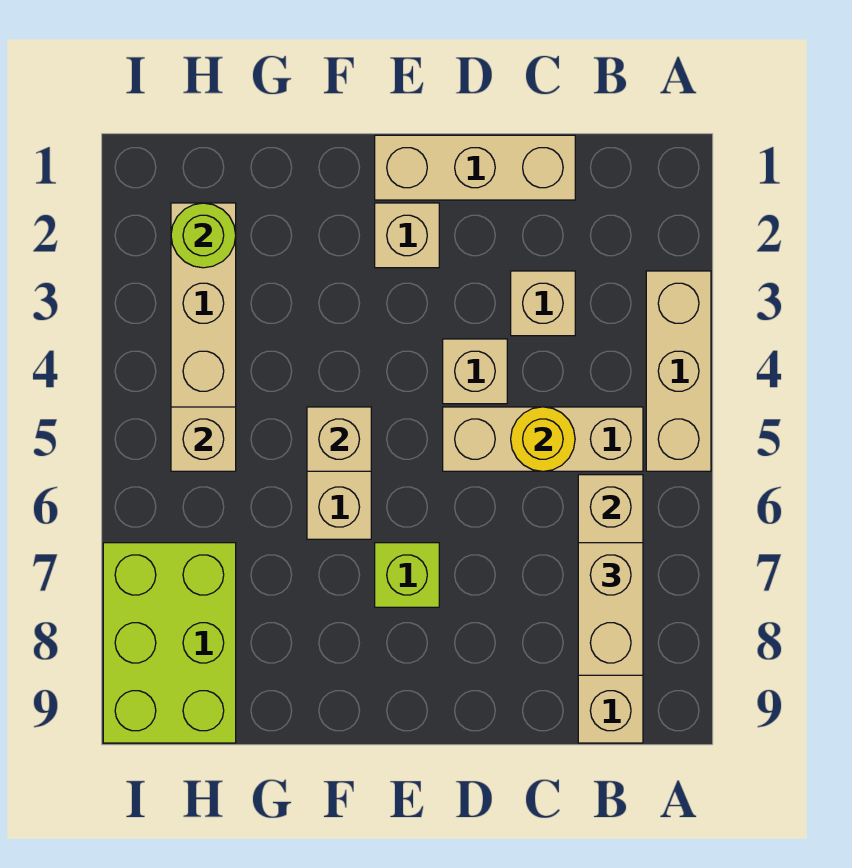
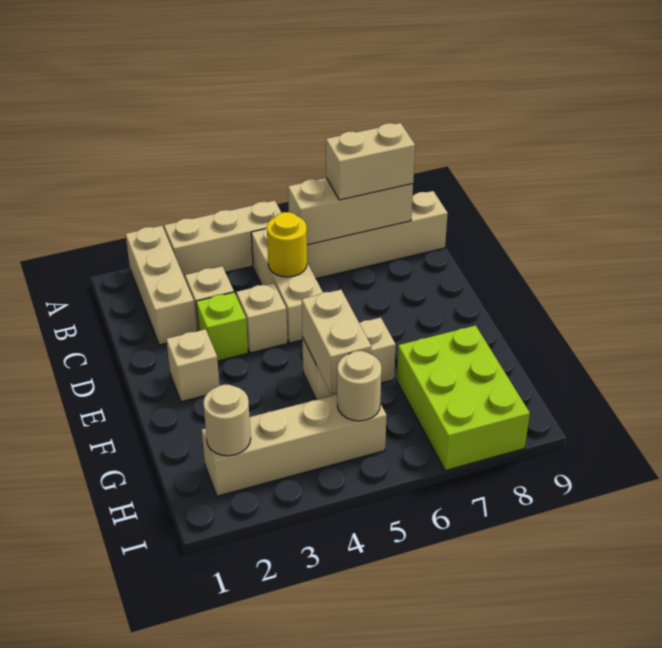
tan brick C1:E1 level 1 -> tan brick A2:C2 level 1
lime brick E7 level 1 -> lime brick D3 level 1
tan brick F5 level 2 -> tan brick F5:G5 level 2
lime round brick H2 level 2 -> tan round brick H2 level 2
tan brick H5 level 2 -> tan round brick H5 level 2
lime brick H7:I9 level 1 -> lime brick G7:I8 level 1

